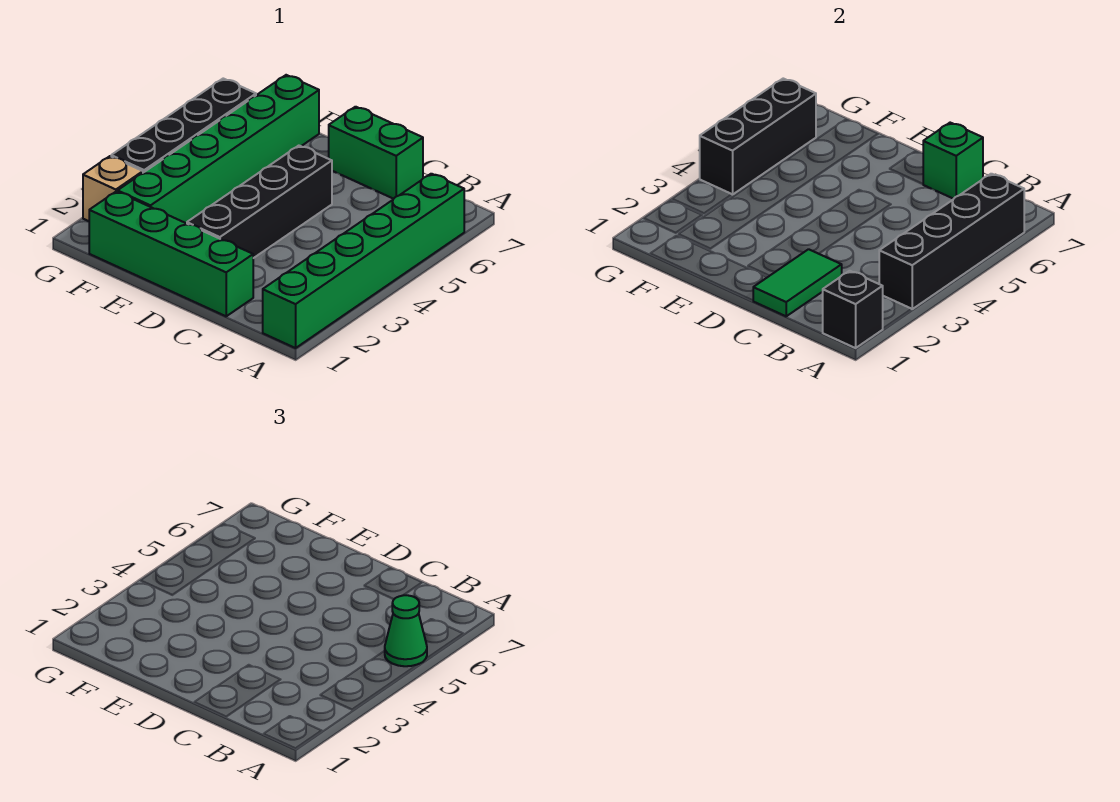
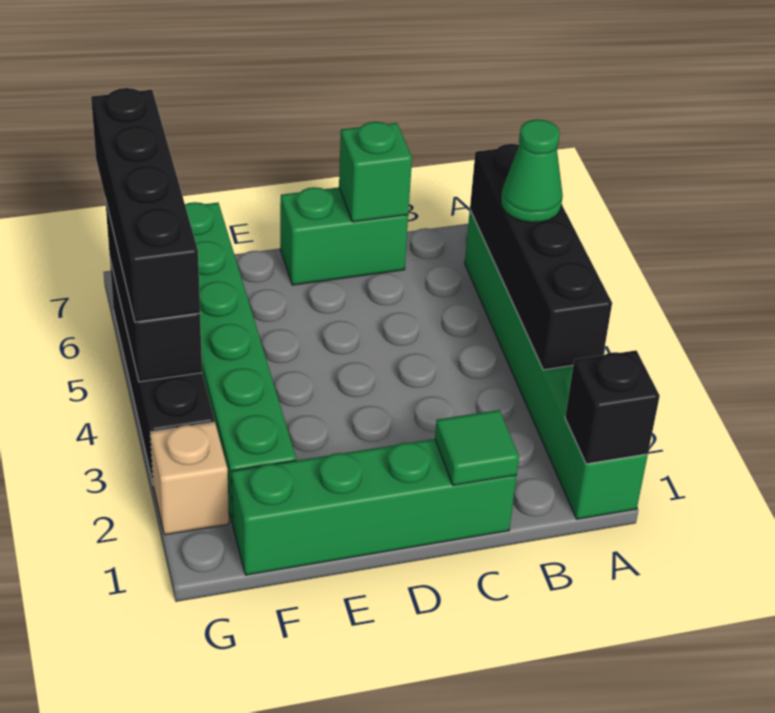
green tile C1:C2 level 2 -> green tile C1 level 2
black brick D2:D5 level 1 -> black brick G4:G7 level 3

